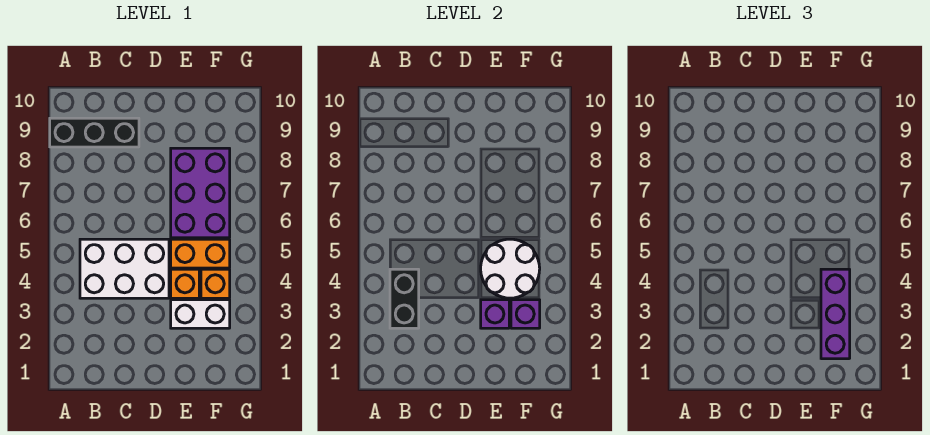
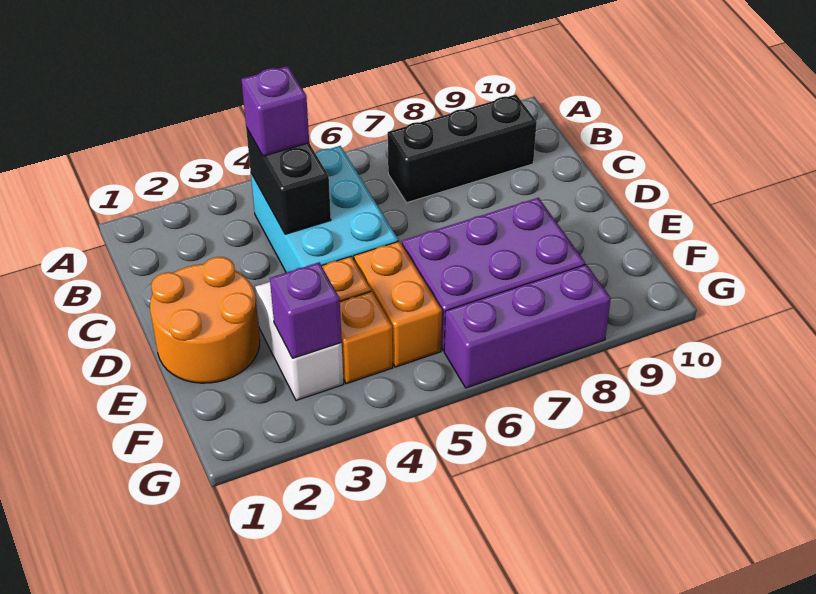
black brick A9:C9 level 1 -> black brick B7:B9 level 1
black brick B3:B4 level 2 -> black brick B4:C4 level 2
white brick B4:D5 level 1 -> cyan brick B4:D5 level 1
none -> orange round brick D1:E2 level 1
purple brick E3 level 2 -> purple brick B4 level 3
white round brick E4:F5 level 2 -> none
purple brick F2:F4 level 3 -> purple brick G6:G8 level 1

